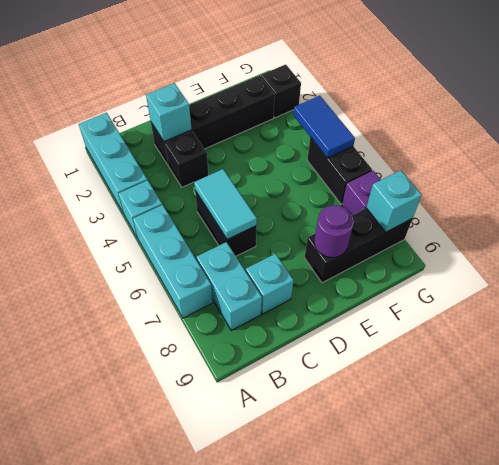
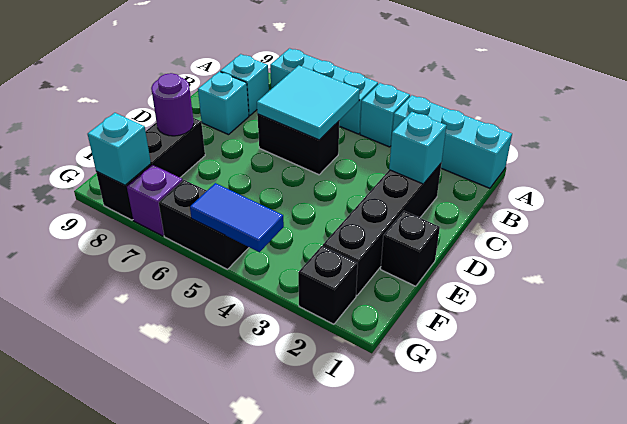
cyan brick B7:B8 level 1 -> cyan brick B8 level 1
black brick C3 level 1 -> black brick E1 level 1
cyan tile C5:C6 level 2 -> cyan tile B5:C6 level 2

